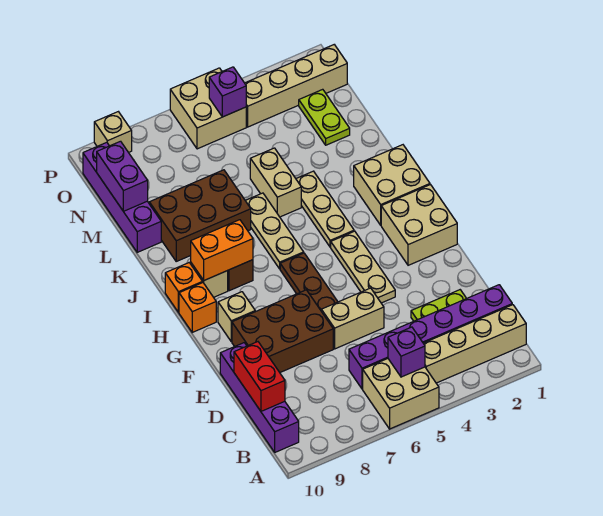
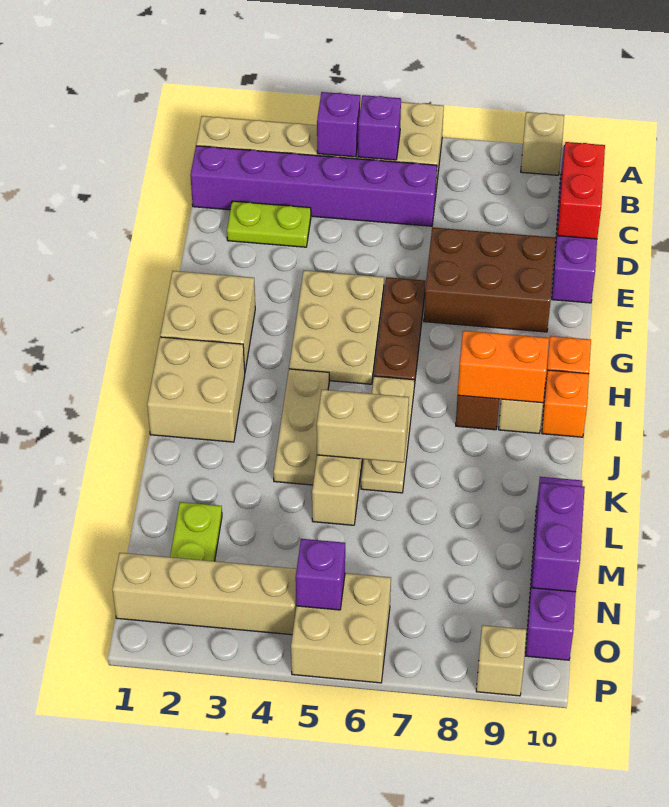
none -> purple brick B4 level 2
tan brick E5:E6 level 1 -> tan brick K5:K6 level 2
tan plate F4:H4 level 1 -> tan plate F4:H5 level 1
tan brick G9 level 1 -> tan brick A9 level 1
brown brick K7:L9 level 1 -> none

